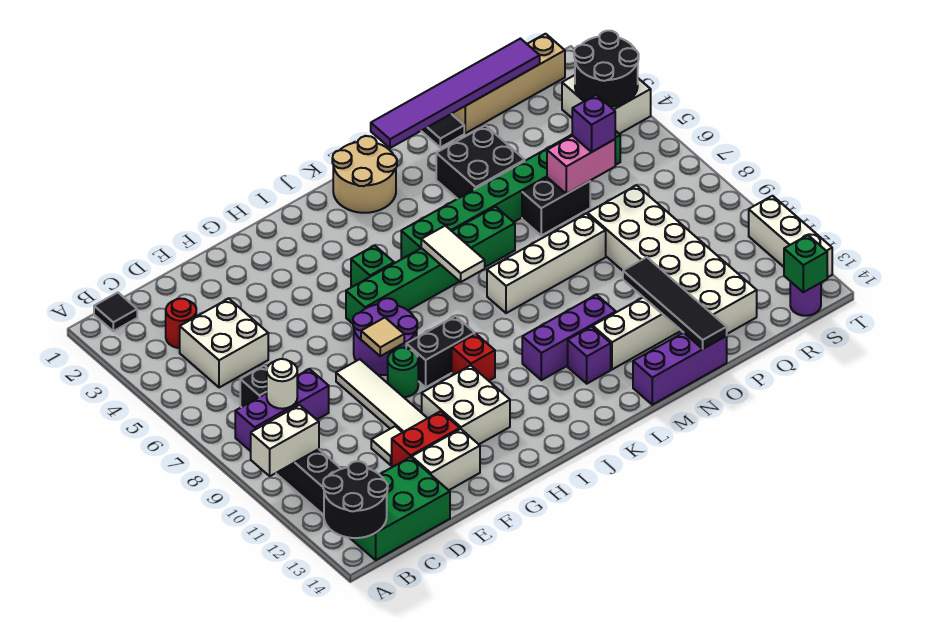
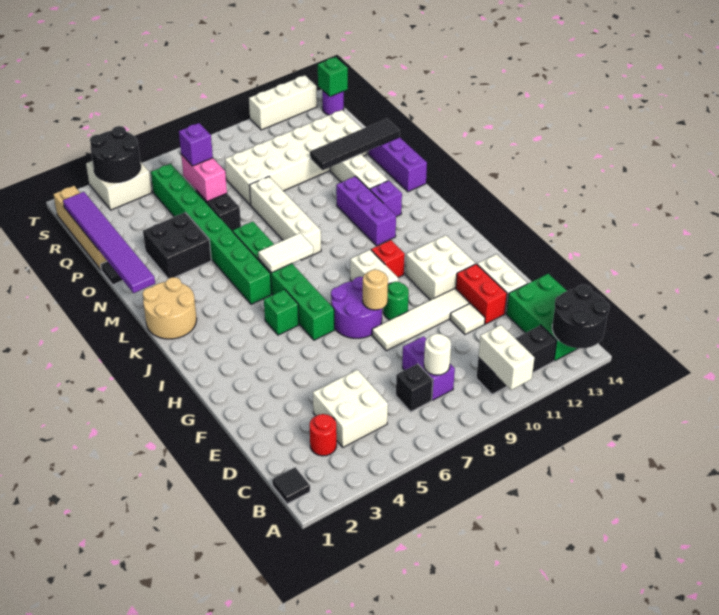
purple brick B8:D8 level 1 -> purple brick C8:D8 level 1
tan tile G8 level 2 -> tan round brick G8 level 2
black brick H9:I9 level 1 -> white brick H9:I9 level 1

